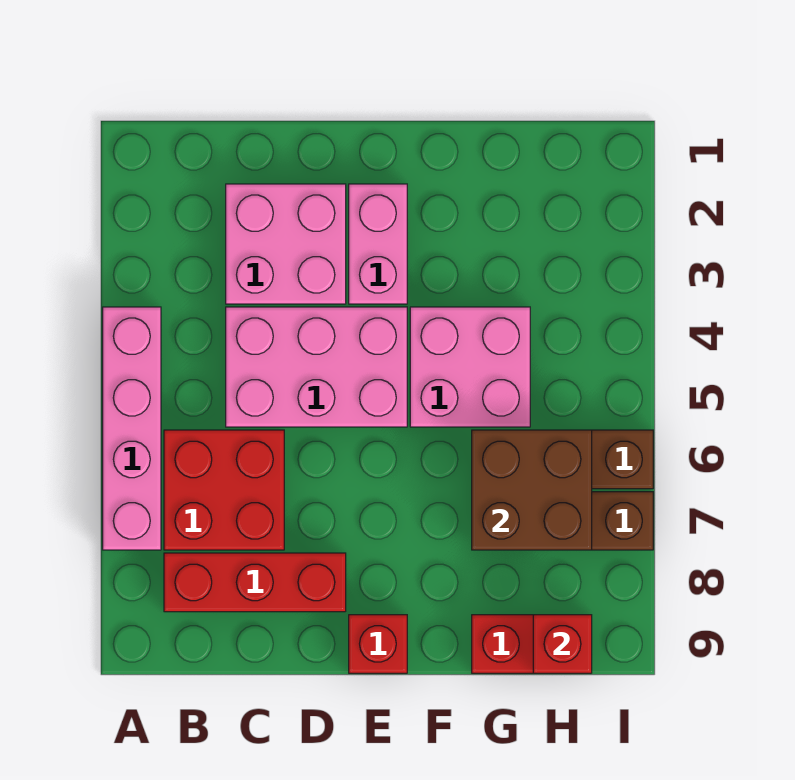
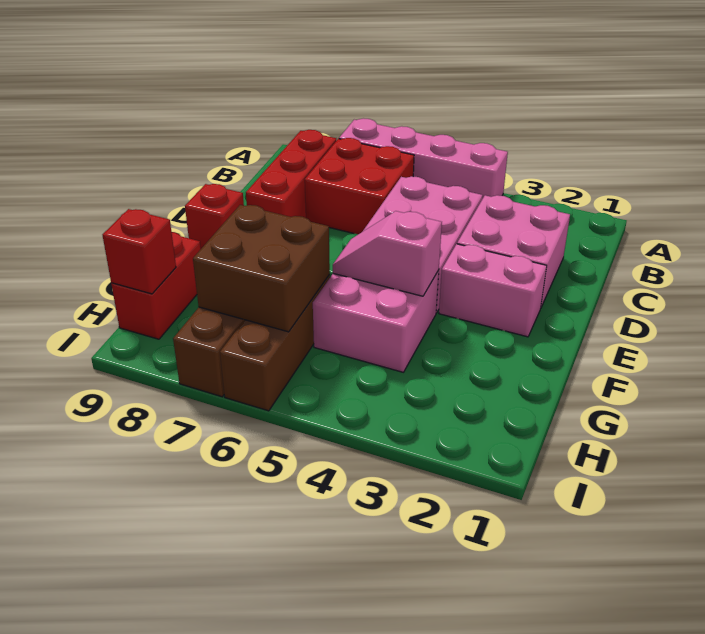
none -> pink slope F4:F5 level 2 top 4

